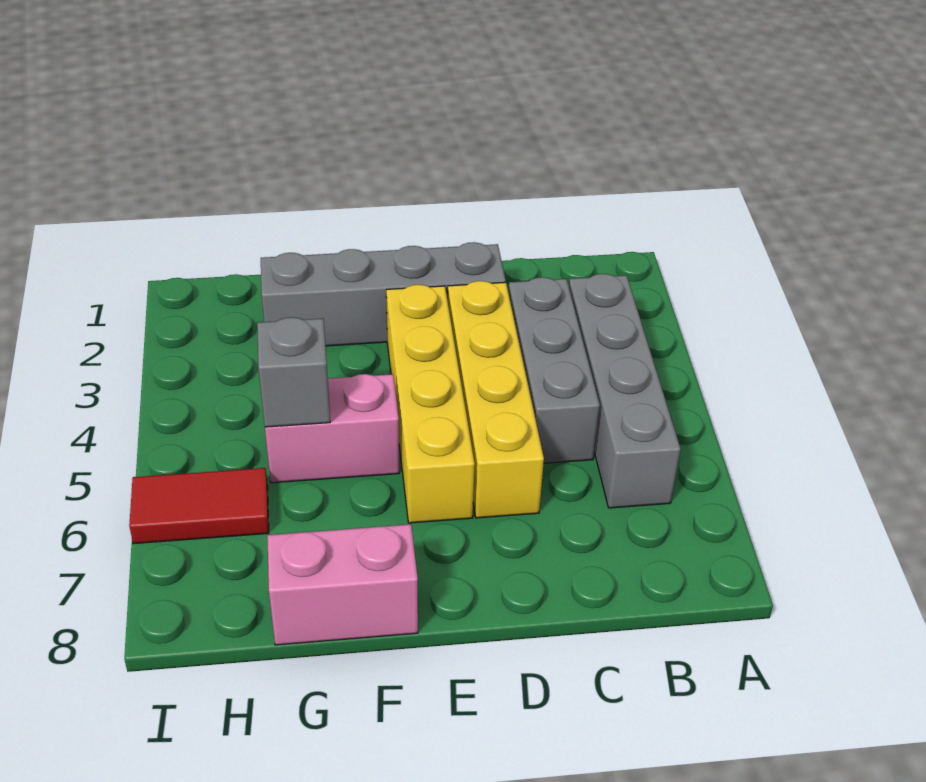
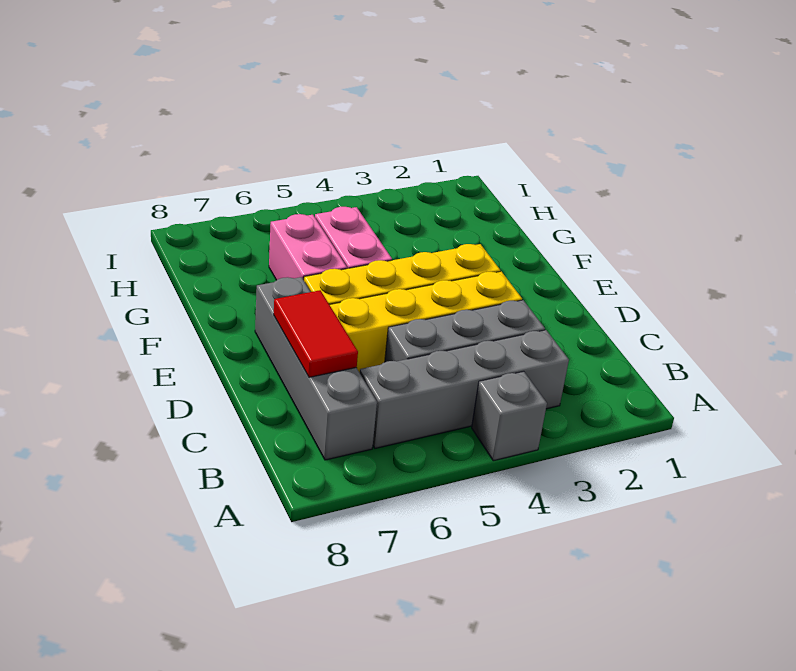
grey brick D2:G2 level 1 -> grey brick B7:E7 level 1
pink brick F8:G8 level 1 -> pink brick F6:G6 level 1
grey brick G5 level 2 -> grey brick A4 level 1
red tile H6:I6 level 1 -> red tile C7:D7 level 2

